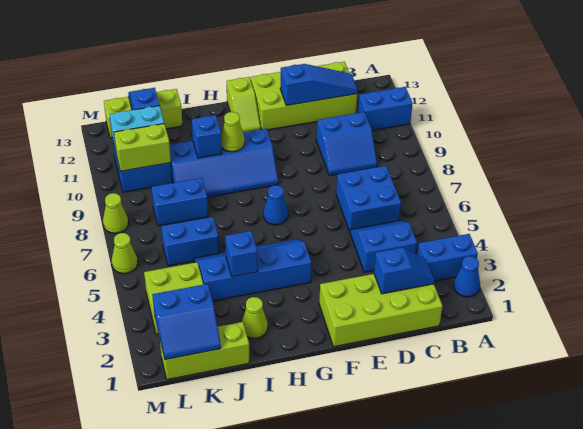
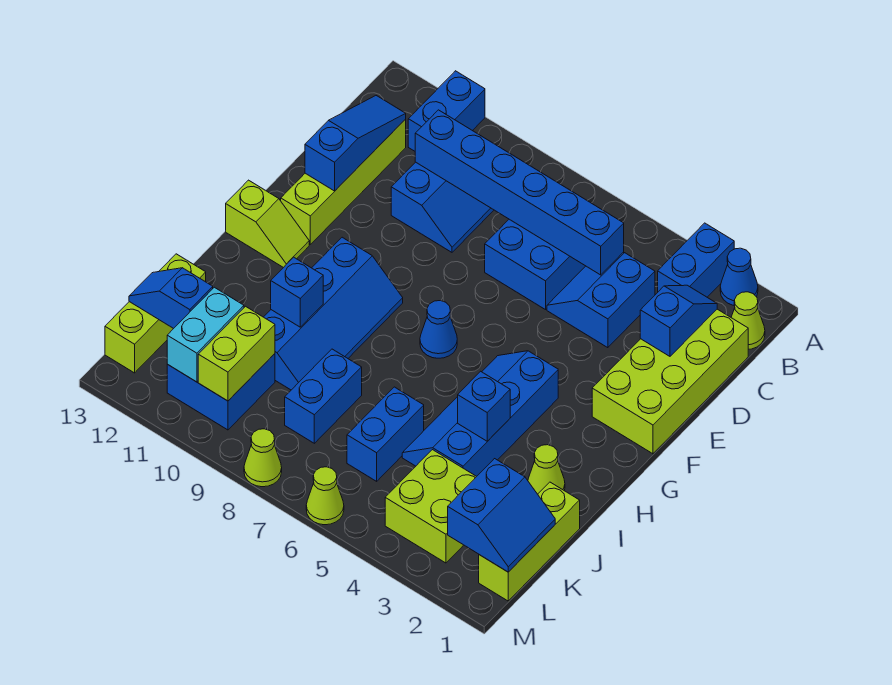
none -> blue brick C5:C10 level 2
lime brick C12:F13 level 1 -> lime brick C12:F12 level 1
lime cone H10 level 2 -> lime cone B1 level 1

